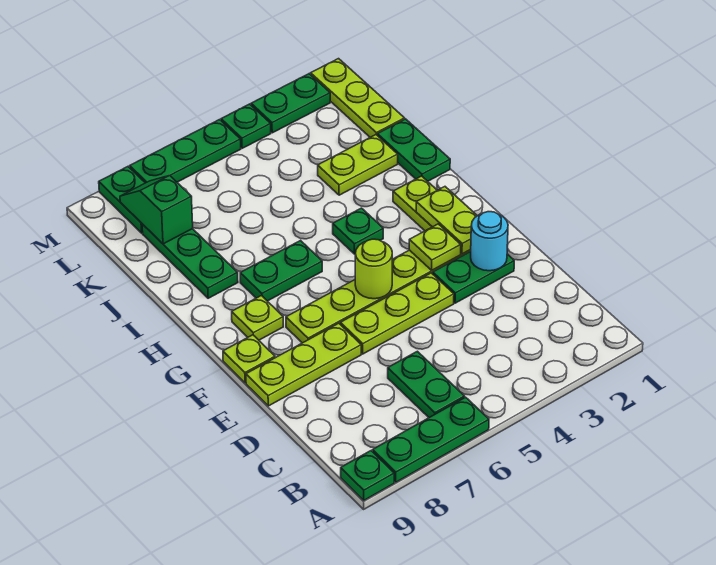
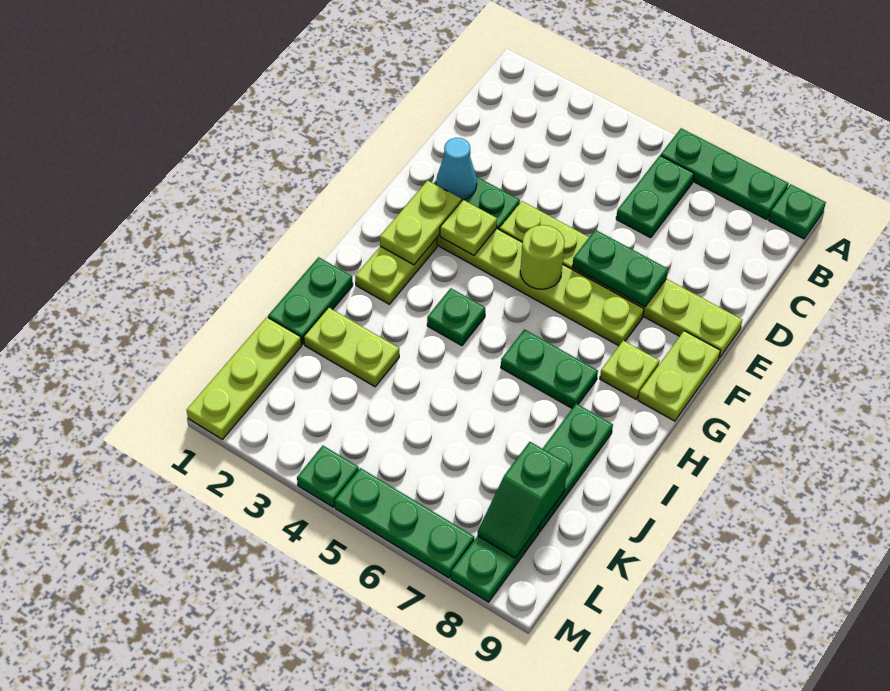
cyan round brick E2 level 2 -> cyan cone E2 level 2
lime plate F9 level 1 -> lime plate F9:G9 level 1
green plate M2:M3 level 1 -> green plate E6:E7 level 2

